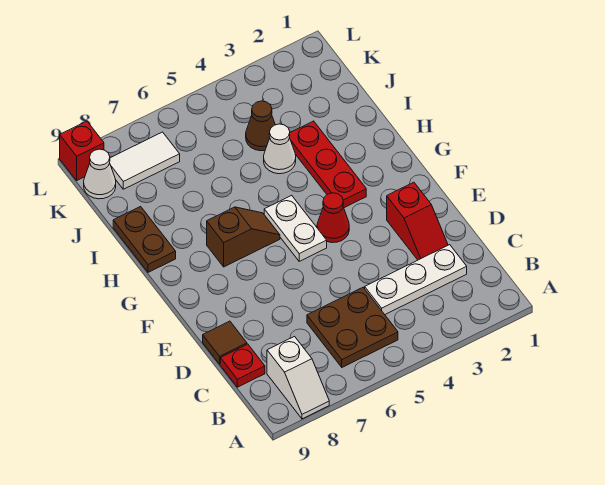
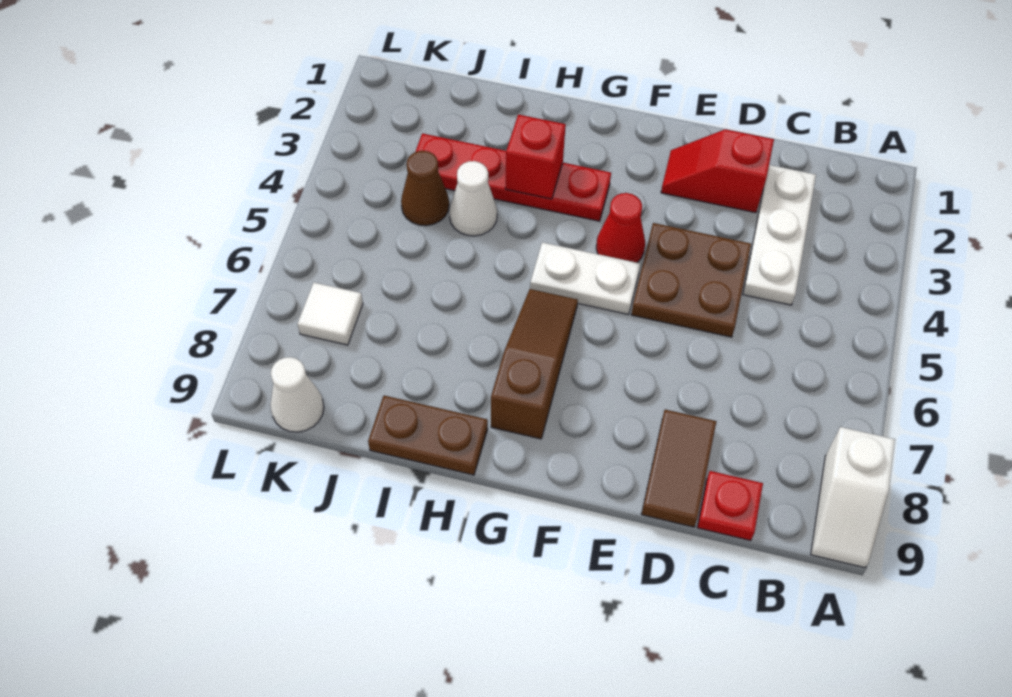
white slope A8:B8 level 1 top B -> white slope A8:A9 level 1 top 8
brown plate B5:C6 level 1 -> brown plate D4:E5 level 1
red slope D2:E2 level 1 top E -> red slope D2:E2 level 1 top D
brown tile D9 level 1 -> brown tile D8:D9 level 1
red plate G3:I3 level 1 -> red plate G3:J3 level 1
brown slope G6:G7 level 1 top 7 -> brown slope G6:G8 level 1 top 8
white tile K7:K8 level 1 -> white tile K7 level 1
red brick L9 level 1 -> red brick H3 level 2

